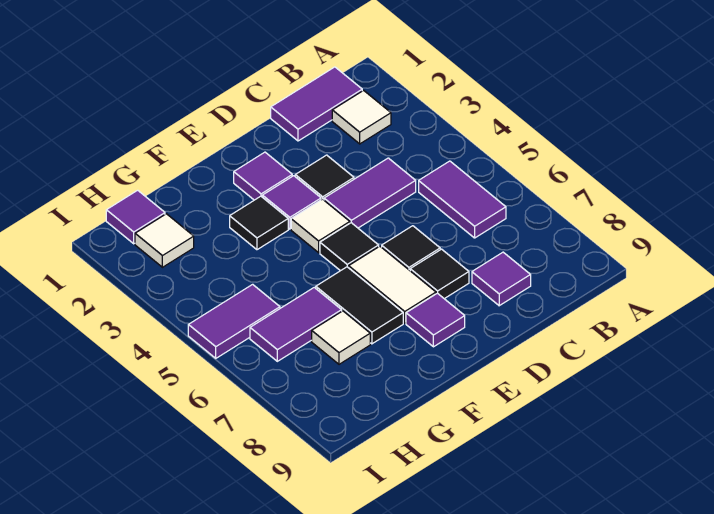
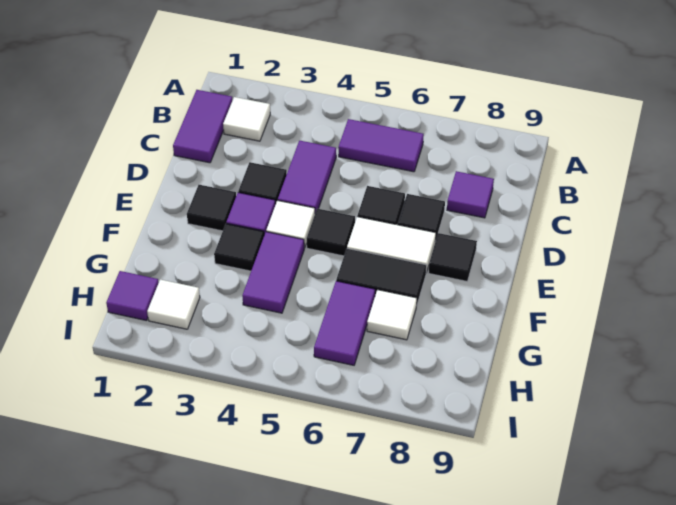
purple tile E2 level 1 -> black tile E2 level 1
purple tile E8 level 1 -> black tile E8 level 1
purple tile H5:I5 level 1 -> purple tile F4:G4 level 1

